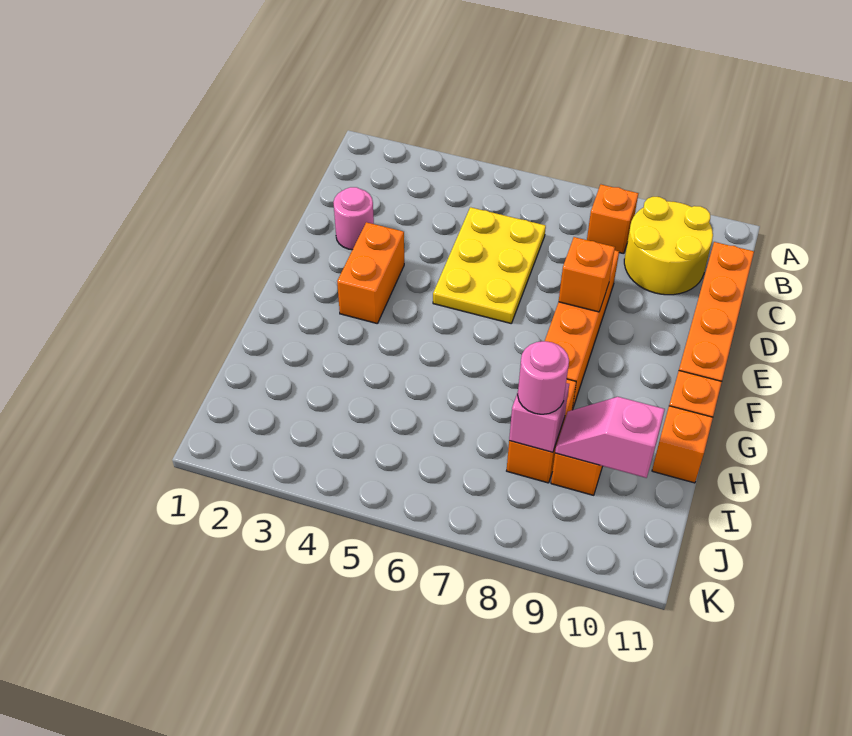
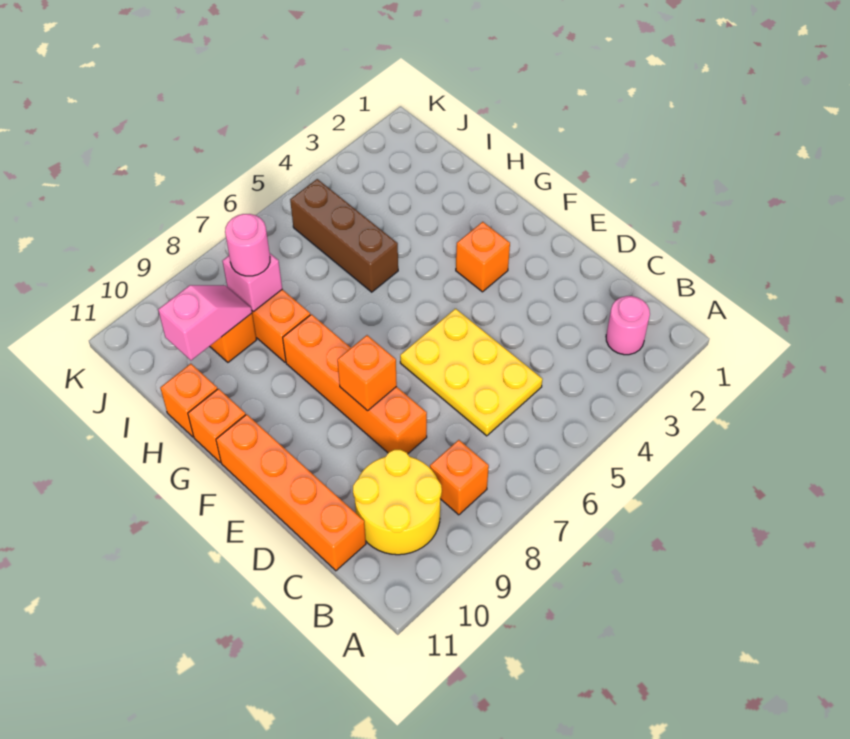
pink round brick D2 level 1 -> pink round brick B2 level 1
orange brick E3:F3 level 1 -> orange brick F3 level 1
none -> brown brick H5:J5 level 1

